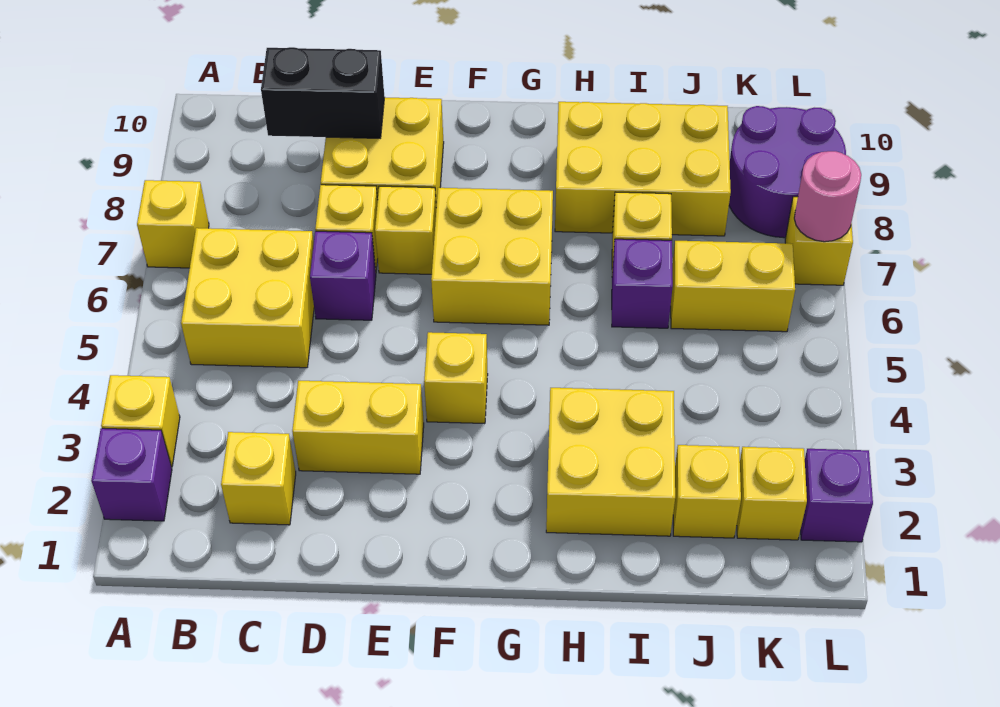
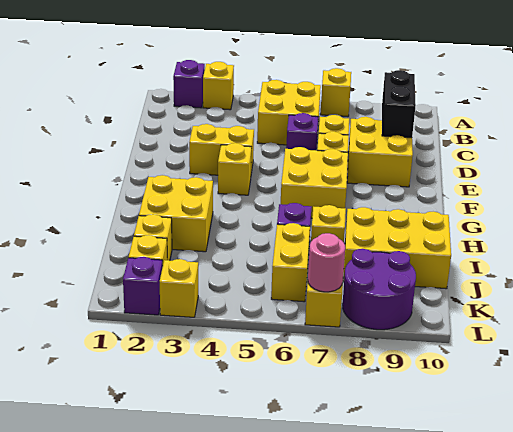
yellow brick C2 level 1 -> yellow brick L3 level 1
yellow brick D3:E3 level 1 -> yellow brick E3:E4 level 1
yellow brick H8:J9 level 1 -> yellow brick I8:J10 level 1

